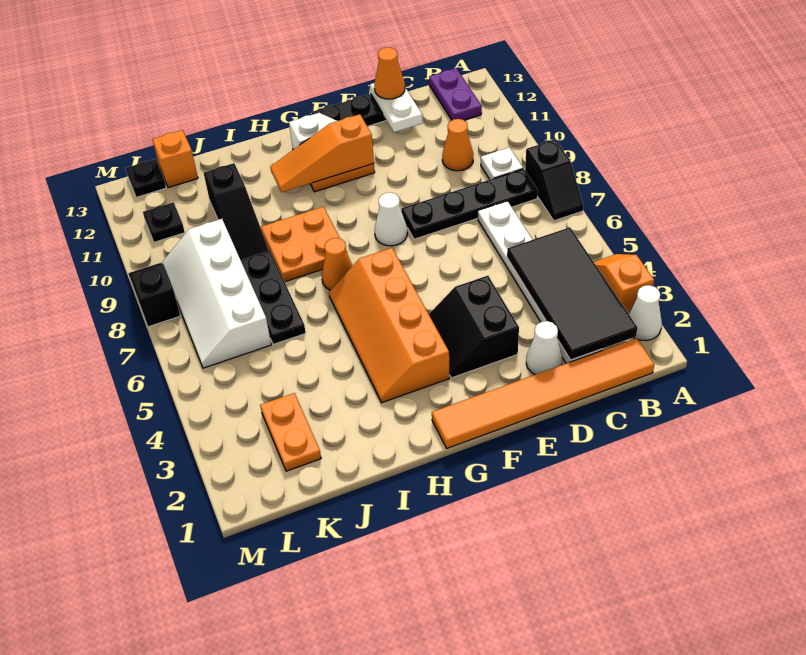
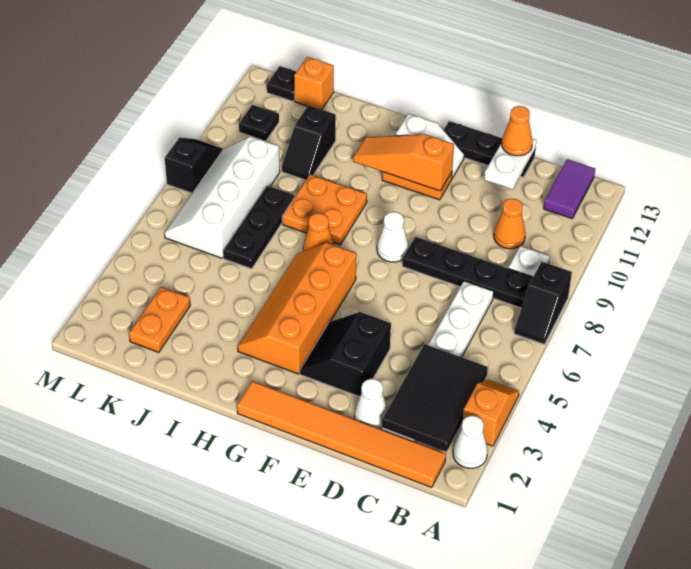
black tile B2:C5 level 2 -> black tile B2:C4 level 2
purple plate B12:B13 level 1 -> purple tile B12:B13 level 1
black slope J9:J11 level 1 top 11 -> black slope J10:J11 level 1 top 11

